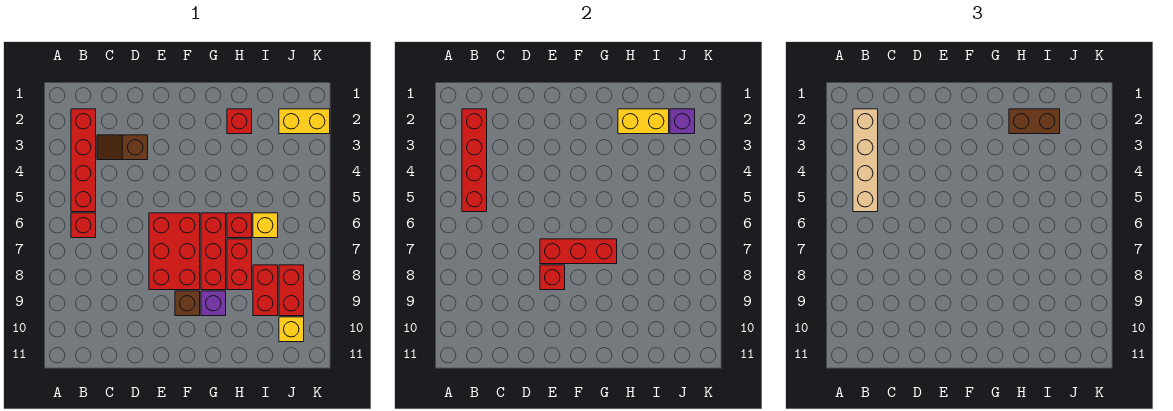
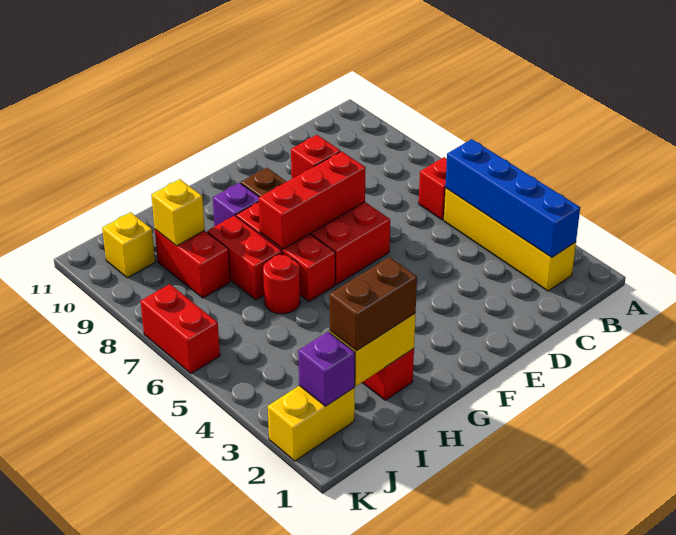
red brick B2:B5 level 1 -> yellow brick B2:B5 level 1
red brick B2:B5 level 2 -> blue brick B2:B5 level 2
tan brick B2:B5 level 3 -> none
brown slope C3:D3 level 1 top D -> none
red brick H6 level 1 -> red round brick H6 level 1
yellow brick I6 level 1 -> yellow brick I9 level 2
red brick J8:J9 level 1 -> red brick K6:K7 level 1

